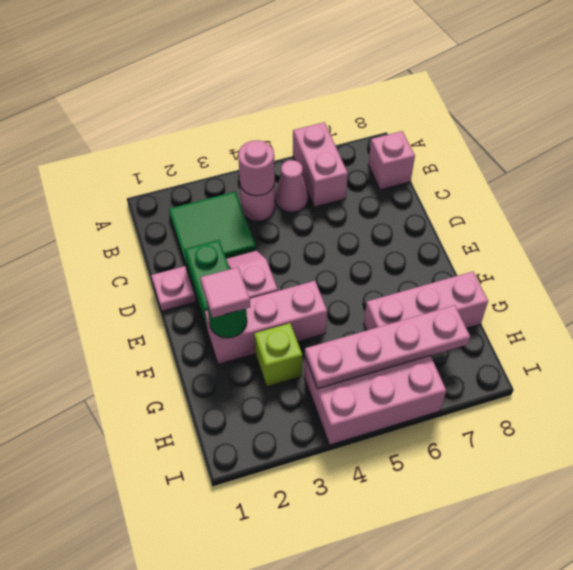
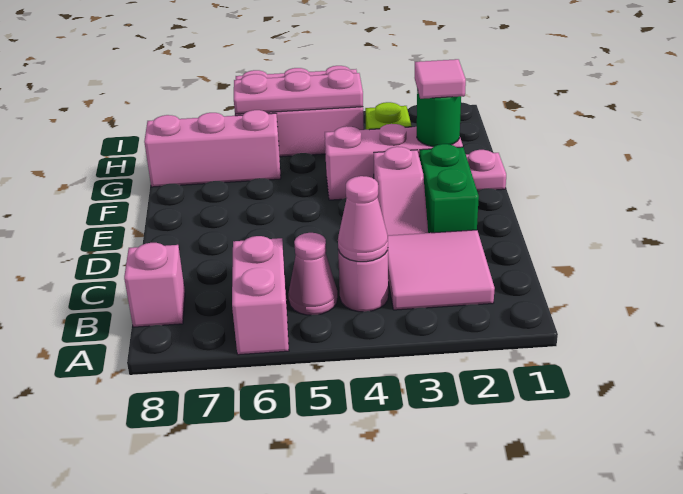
green tile B2:C3 level 1 -> pink tile B2:C3 level 1
pink round brick B4 level 2 -> pink cone B4 level 2
pink plate D1 level 1 -> pink plate F1 level 1
pink plate H4:H7 level 2 -> pink plate H4:H6 level 2

